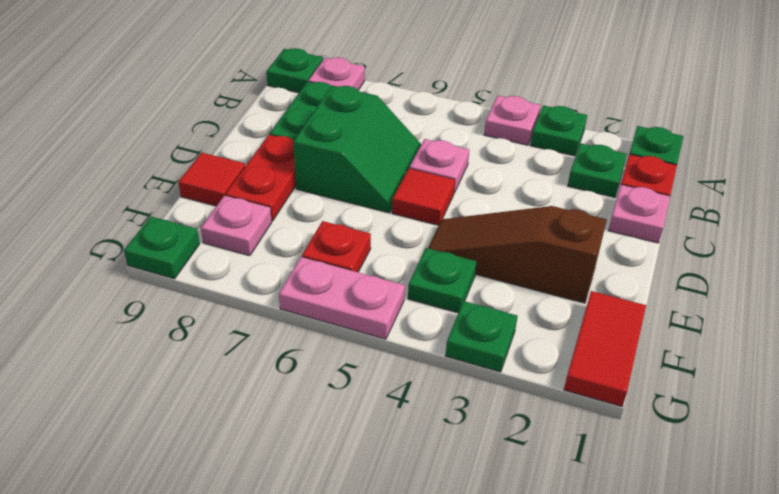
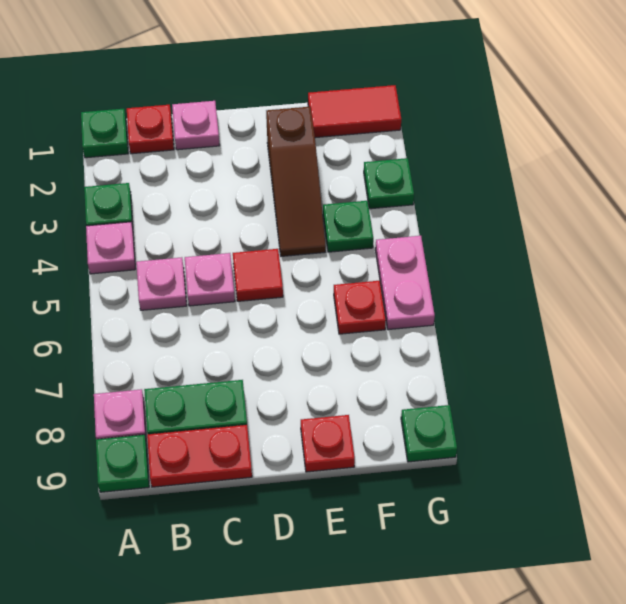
green plate B2 level 1 -> none
green slope C6:D7 level 1 top 7 -> none
red plate D8:E8 level 1 -> red plate B9:C9 level 1
red tile E9 level 1 -> red plate E9 level 1
pink plate F8 level 1 -> pink plate B5 level 1

